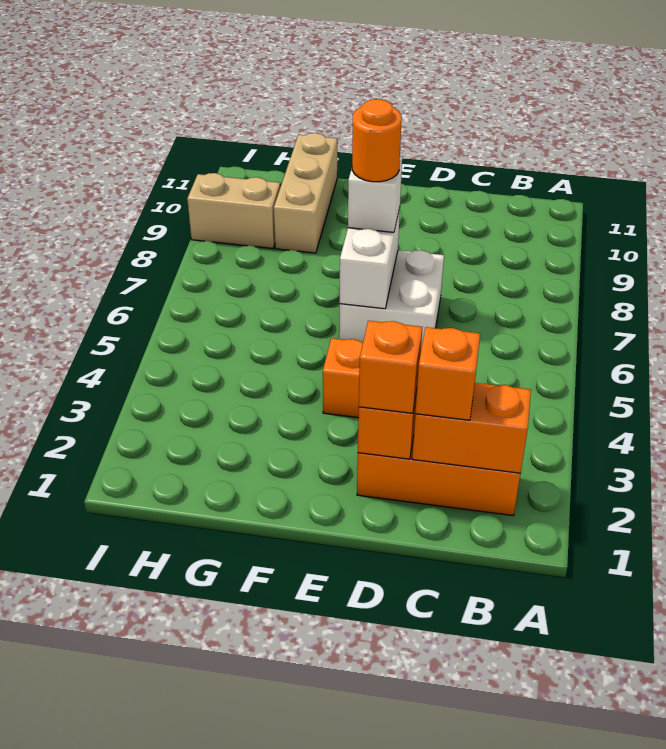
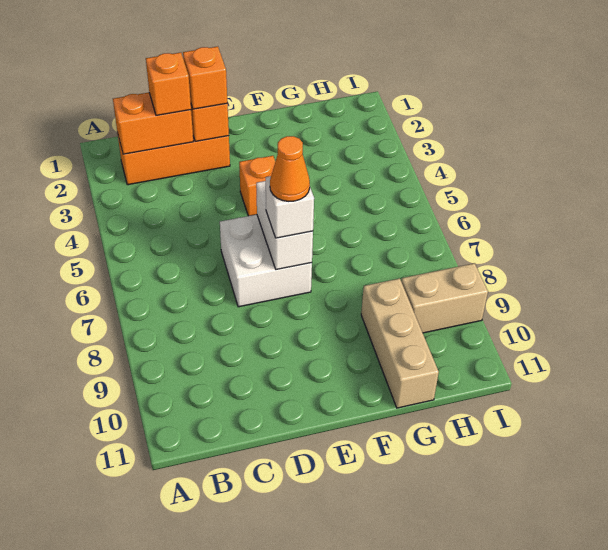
orange round brick E7 level 4 -> orange cone E7 level 4

